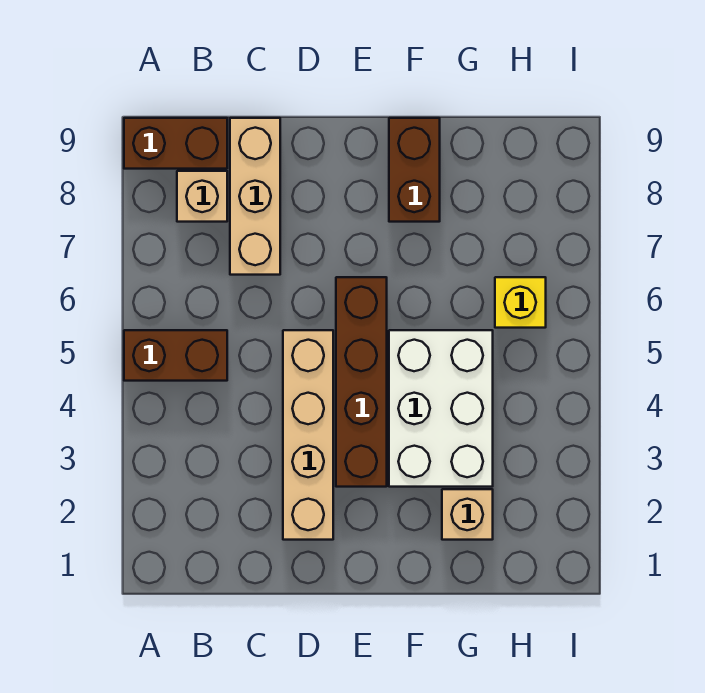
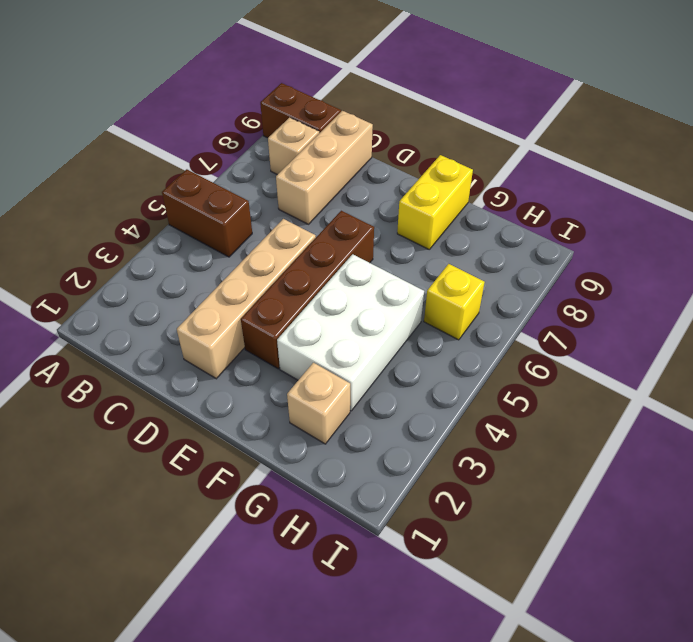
brown brick F8:F9 level 1 -> yellow brick F8:F9 level 1

